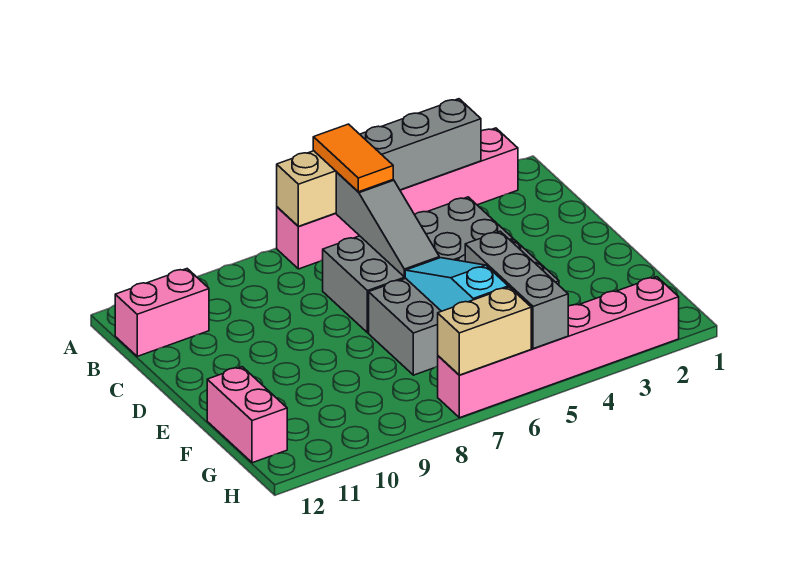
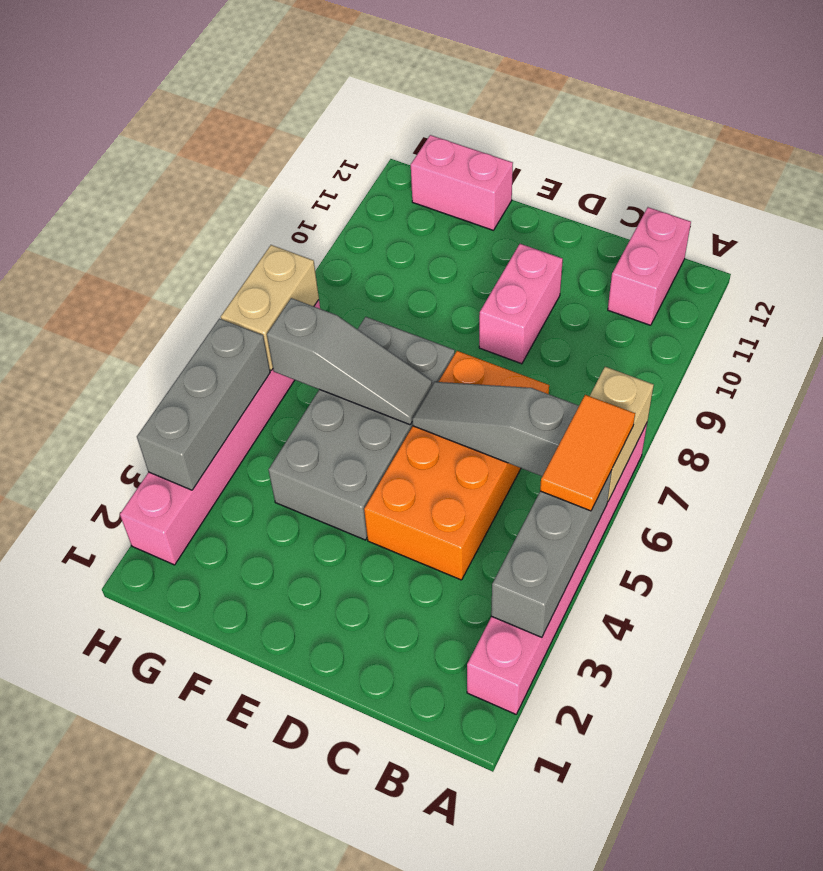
orange tile A6:B6 level 3 -> orange tile A5:A6 level 3
grey brick C4:D7 level 1 -> orange brick C4:D7 level 1
none -> pink brick D9:D10 level 1
cyan slope E6:G6 level 2 top G -> grey slope E6:G6 level 2 top G
grey brick F5:H5 level 2 -> grey brick H3:H5 level 2

